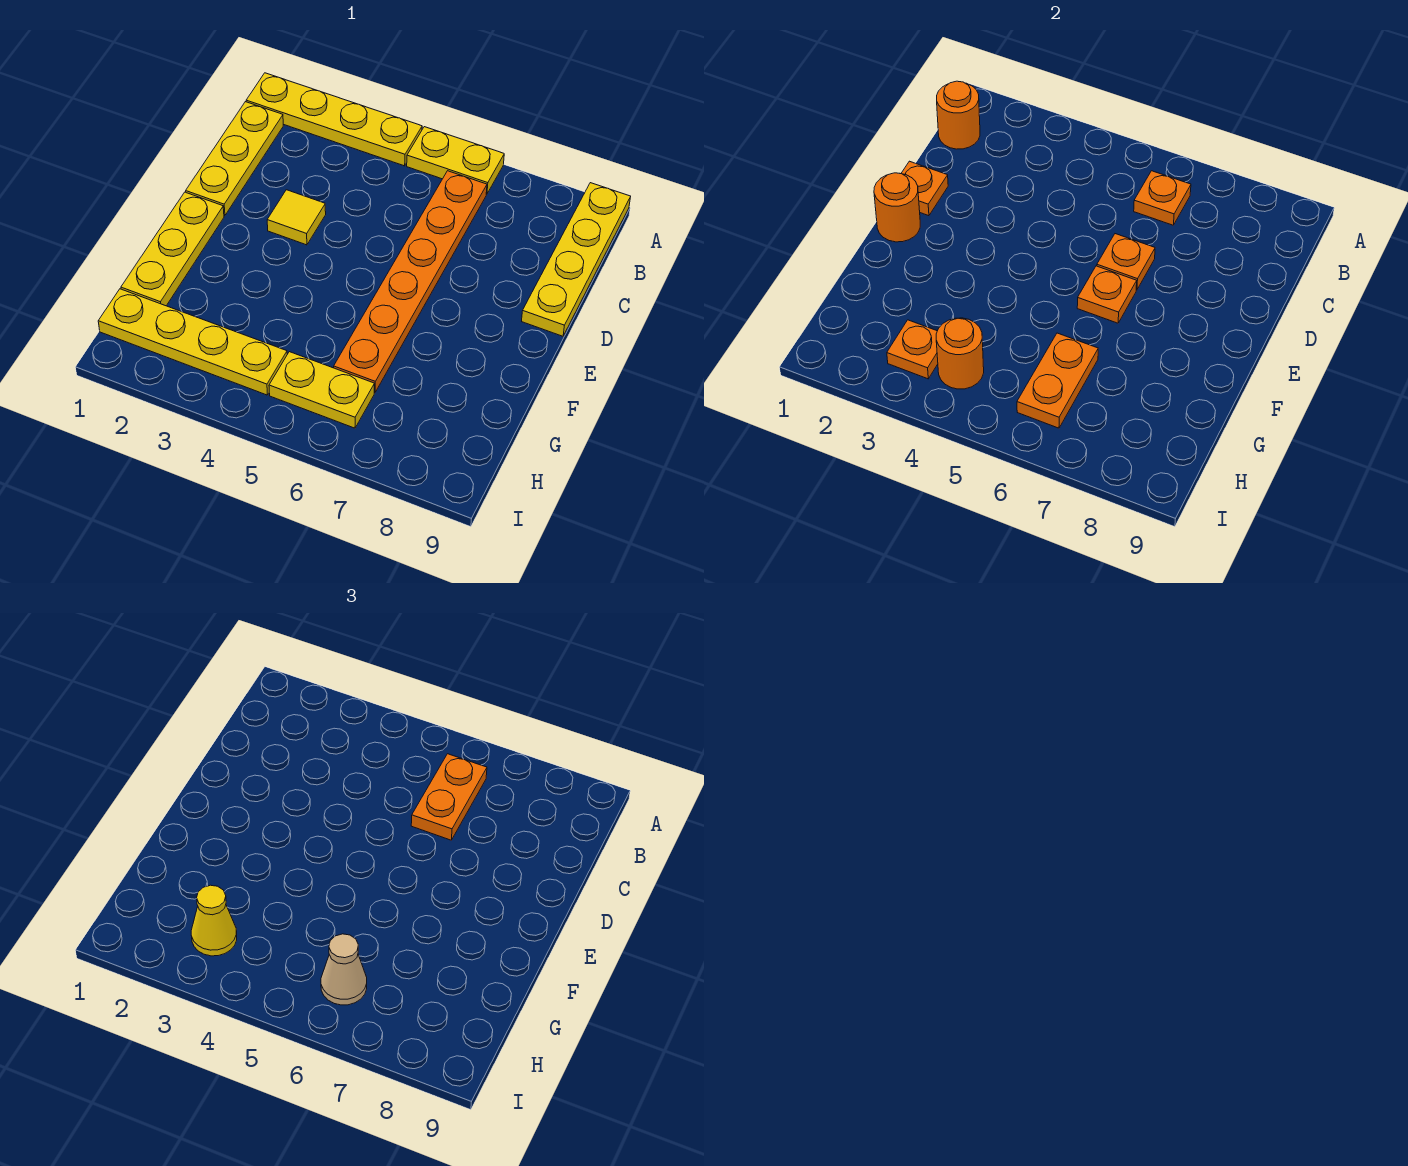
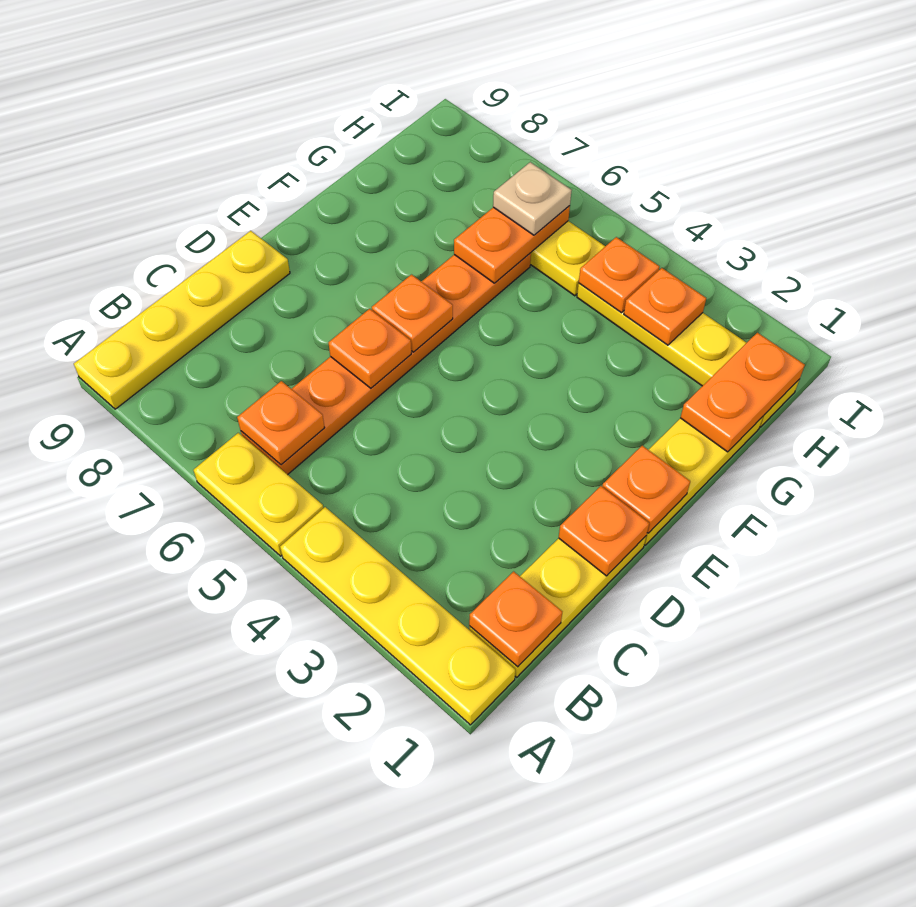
orange round brick B1 level 2 -> orange plate B1 level 2
orange plate B6:C6 level 3 -> orange plate G1:H1 level 2
yellow tile D3 level 1 -> none
orange round brick E1 level 2 -> orange plate E1 level 2
yellow cone H3 level 3 -> none
orange round brick H4 level 2 -> orange plate H4 level 2
tan cone H6 level 3 -> tan plate H6 level 3

